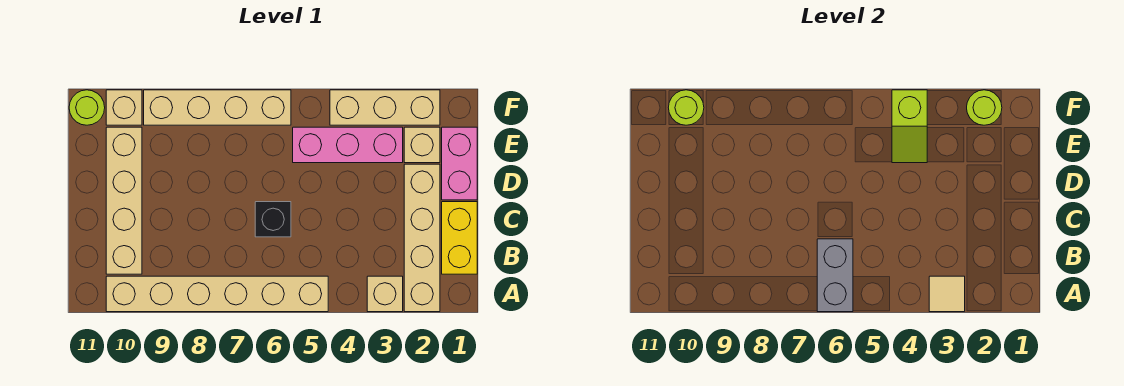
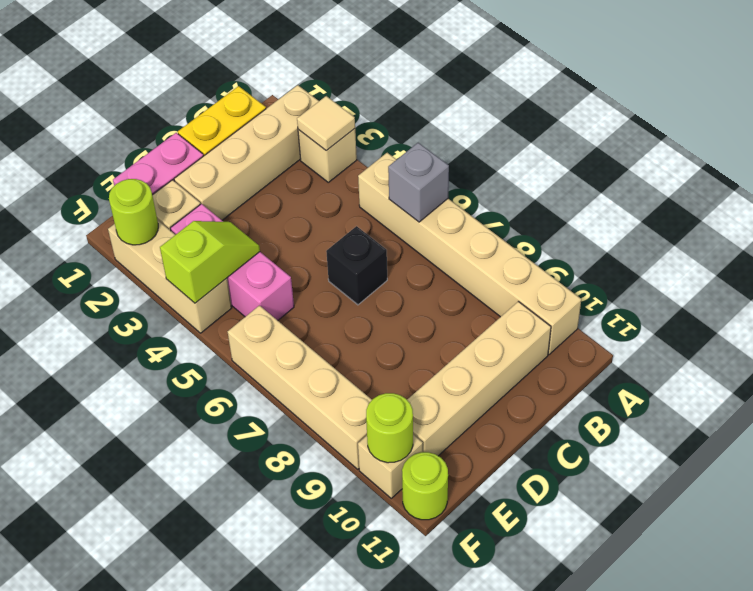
grey brick A6:B6 level 2 -> grey brick A6 level 2

